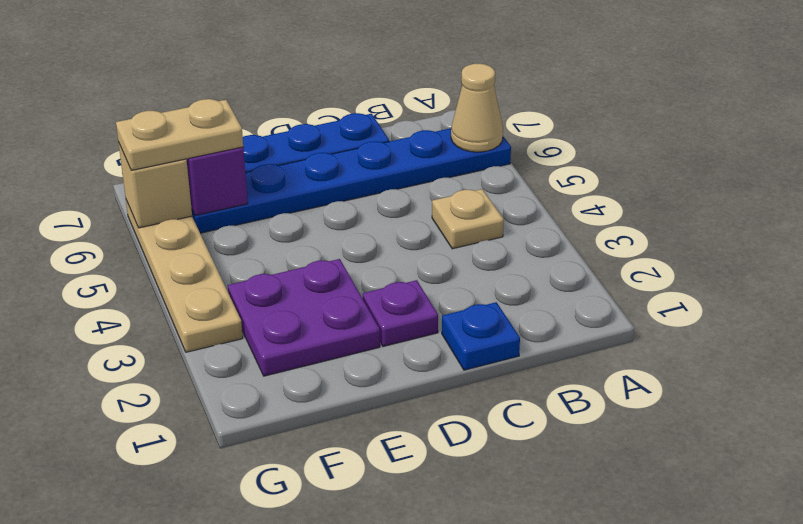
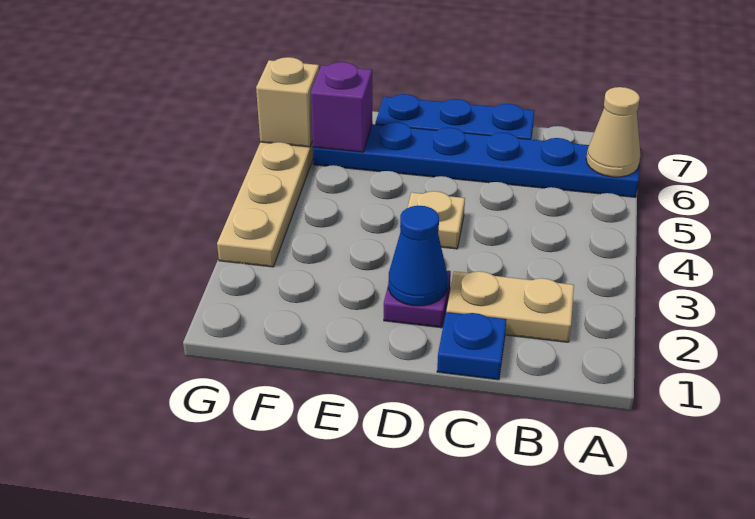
tan plate B4 level 1 -> tan plate D4 level 1
none -> blue cone D2 level 2
purple plate E2:F3 level 1 -> none
tan plate F6:G6 level 3 -> tan plate B2:C2 level 1

